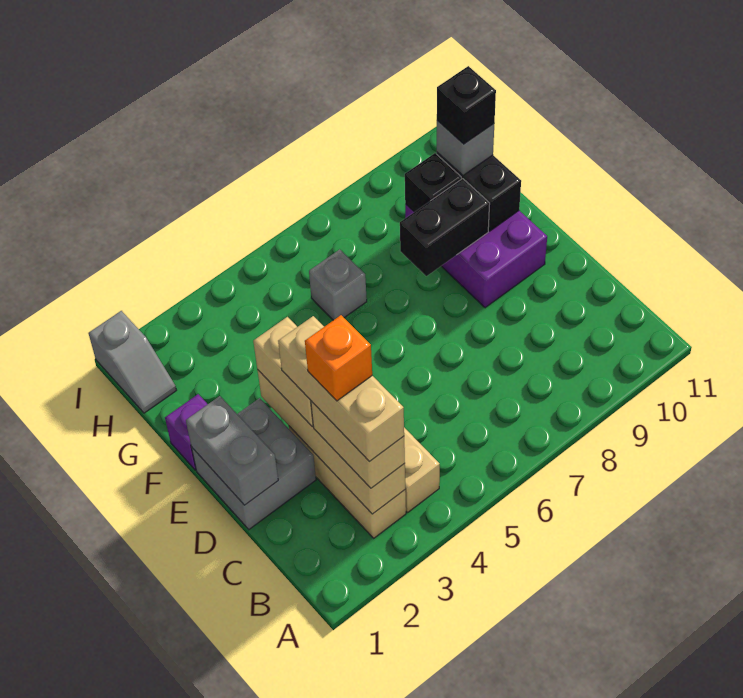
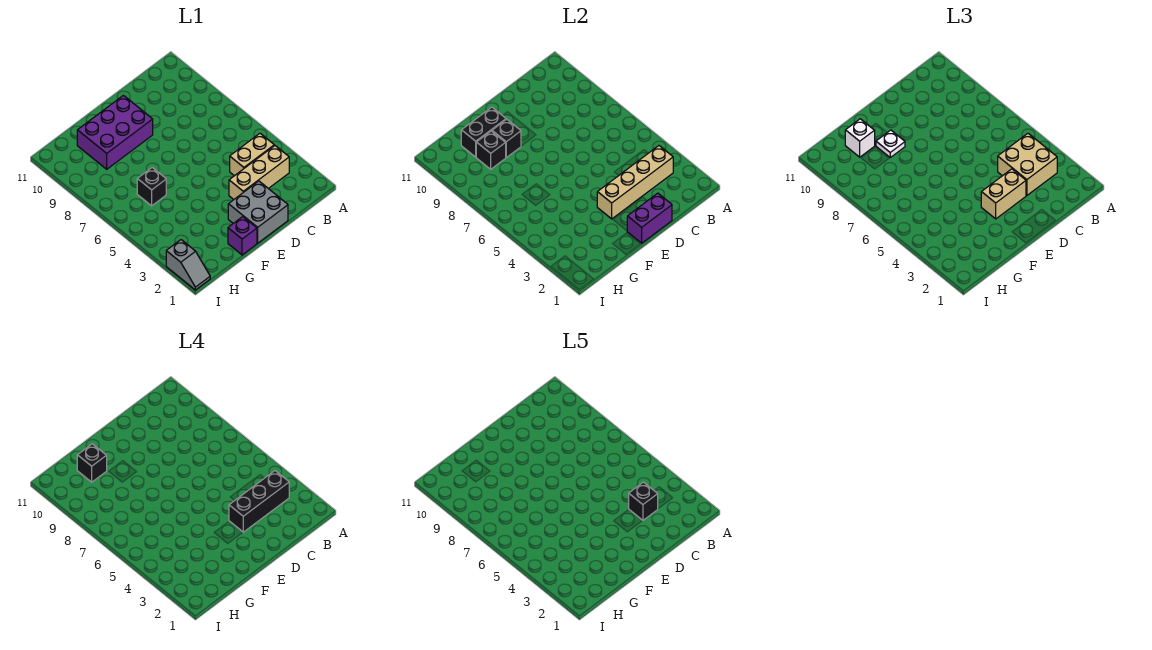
tan brick B3:C3 level 3 -> tan brick B3:C4 level 3
tan brick B3:D3 level 4 -> black brick B3:D3 level 4
orange brick C3 level 5 -> black brick C3 level 5
grey brick D1:E1 level 2 -> purple brick D1:E1 level 2
black brick F8:F9 level 2 -> black brick F9 level 2
none -> white plate F9 level 3
grey brick G6 level 1 -> black brick G6 level 1
grey brick G10 level 3 -> white brick G10 level 3
grey slope H1:I1 level 1 top I -> grey slope I1:I2 level 1 top 2

